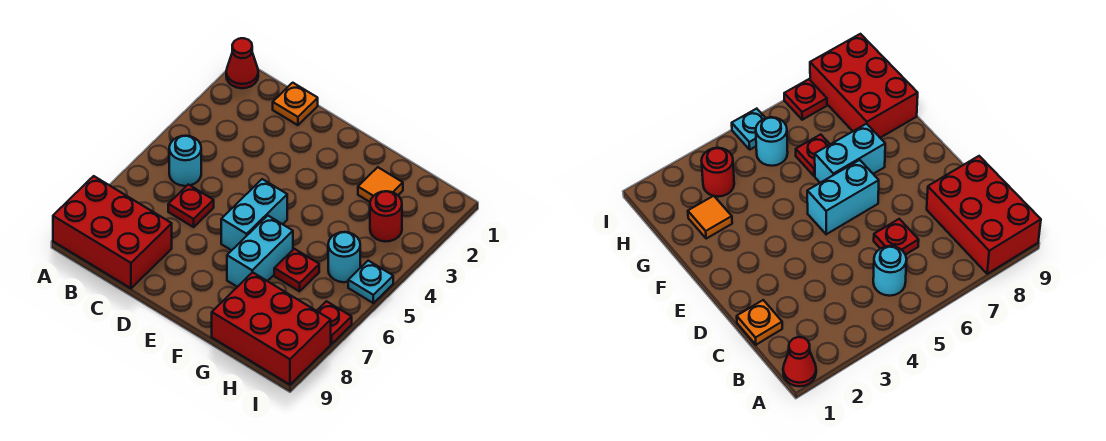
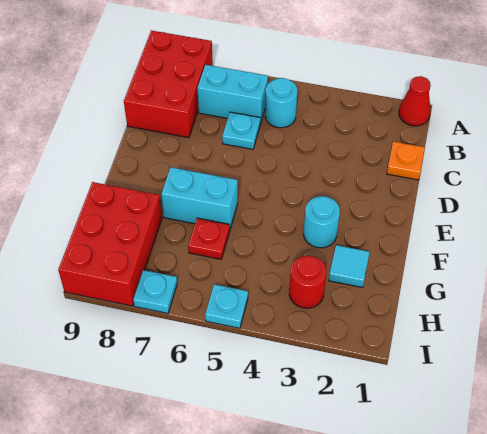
red plate C6 level 1 -> cyan plate C6 level 1
cyan brick E5:E6 level 1 -> cyan brick B6:B7 level 1
orange tile G2 level 1 -> cyan tile G2 level 1
cyan round brick H5 level 1 -> cyan round brick F3 level 1
red plate I7 level 1 -> cyan plate I7 level 1

